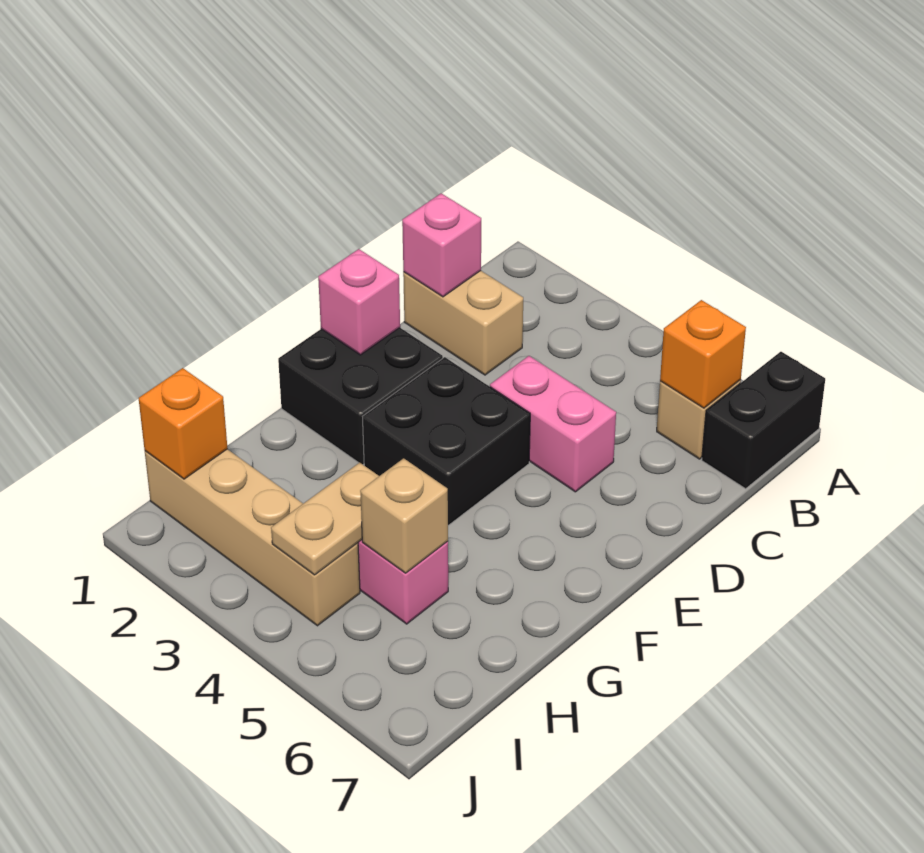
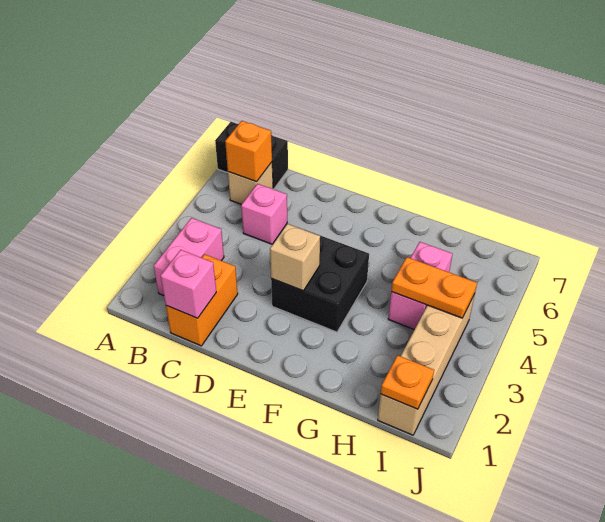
tan brick C1:C2 level 1 -> orange brick C1:C2 level 1
pink brick D4:D5 level 1 -> pink brick B2:B3 level 1
black brick E1:F2 level 1 -> none
pink brick E1 level 2 -> pink brick C5 level 1
tan plate H4:I4 level 2 -> orange plate H4:I4 level 2
tan brick H5 level 2 -> tan brick E3 level 2
orange brick I1 level 2 -> orange plate I1 level 2

